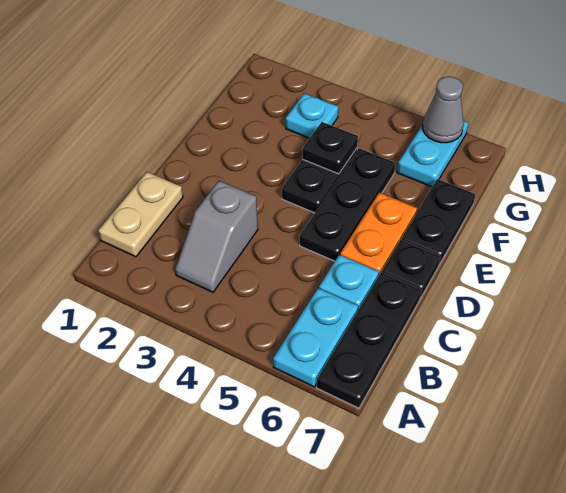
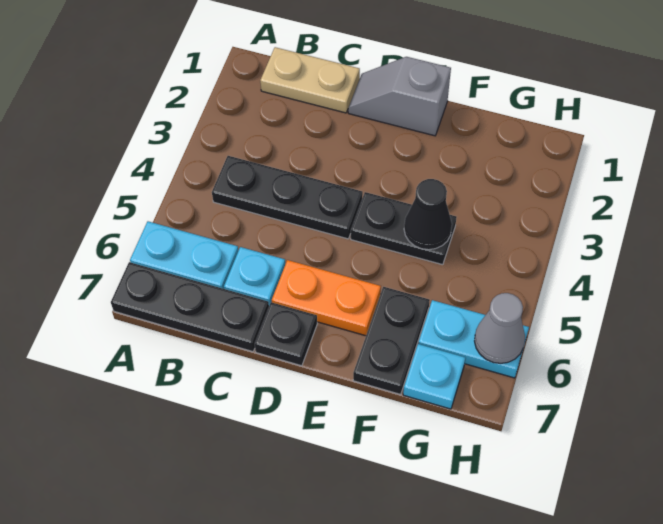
grey slope B3:C3 level 1 top C -> grey slope D1:E1 level 1 top E
black plate D5:F5 level 1 -> black plate B4:D4 level 1
black plate E7:F7 level 1 -> black plate F6:F7 level 1
black plate F4 level 2 -> black cone F4 level 2
cyan plate G3 level 1 -> cyan plate G7 level 1

